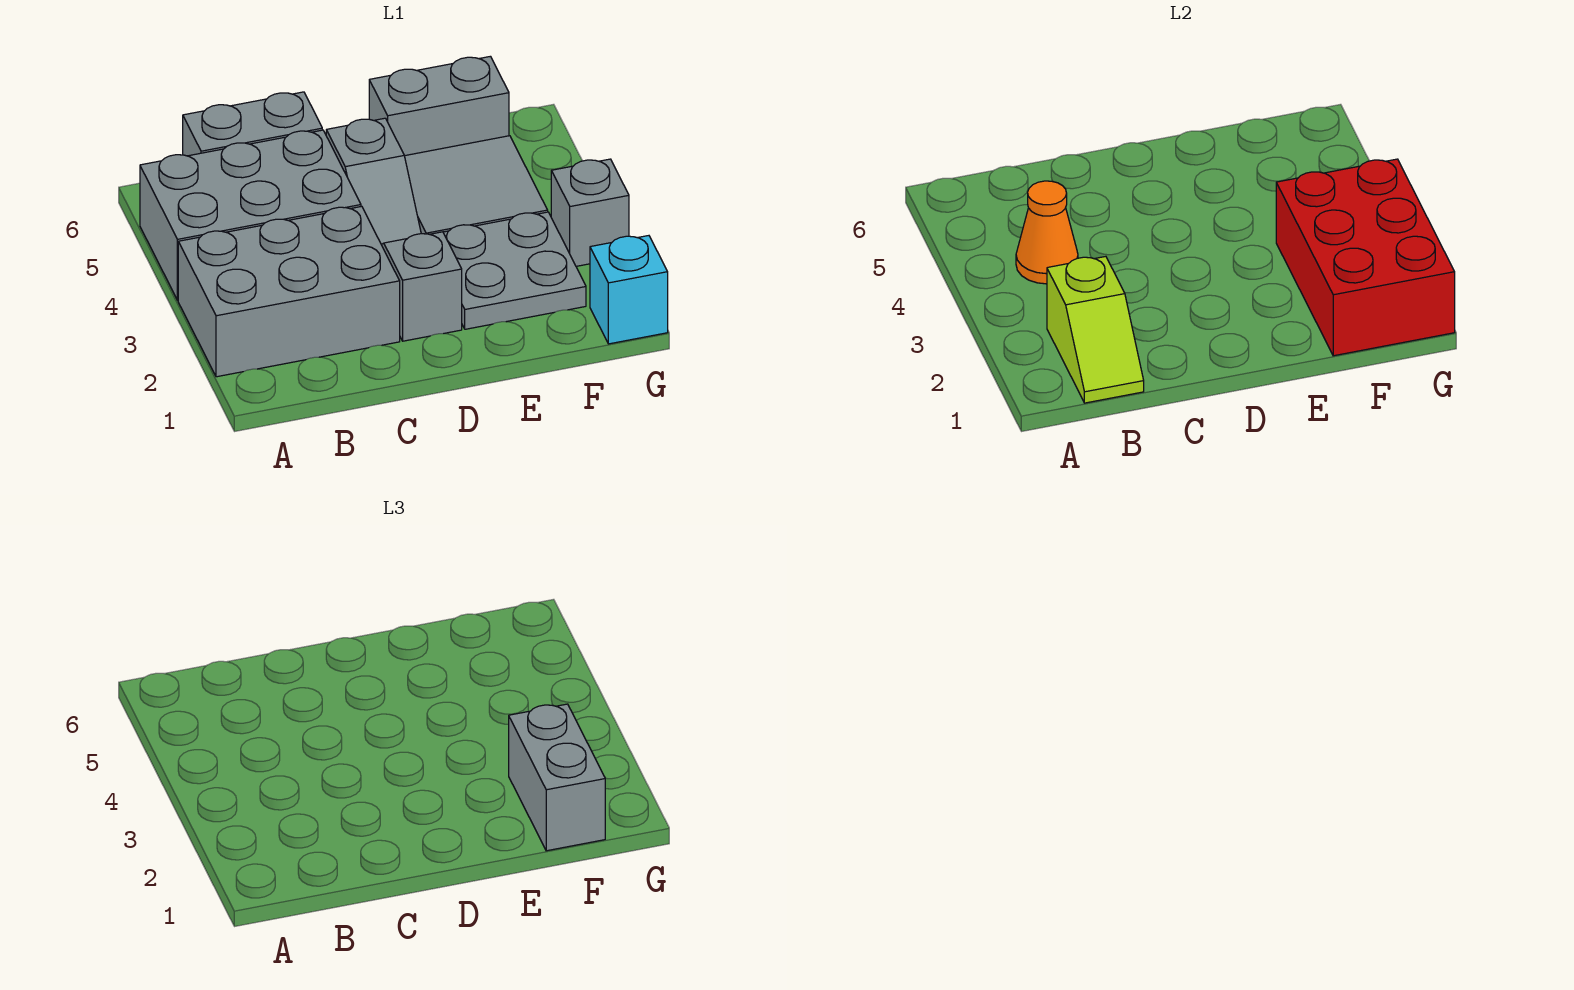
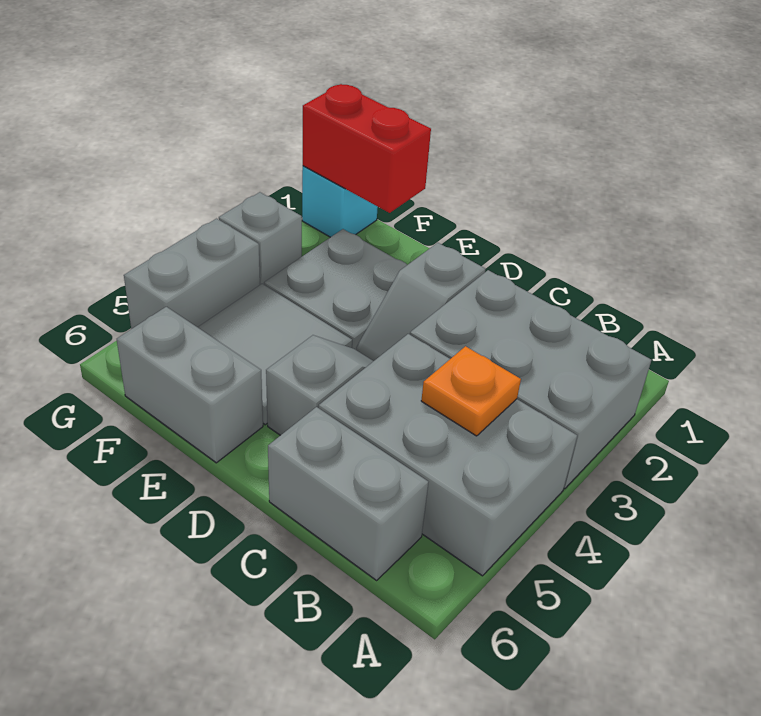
lime slope B1:B2 level 2 top 2 -> none
orange cone B4 level 2 -> orange plate B4 level 2
red brick F1:G3 level 2 -> red brick F1:G1 level 2
grey brick F1:F2 level 3 -> grey brick G4:G5 level 1

